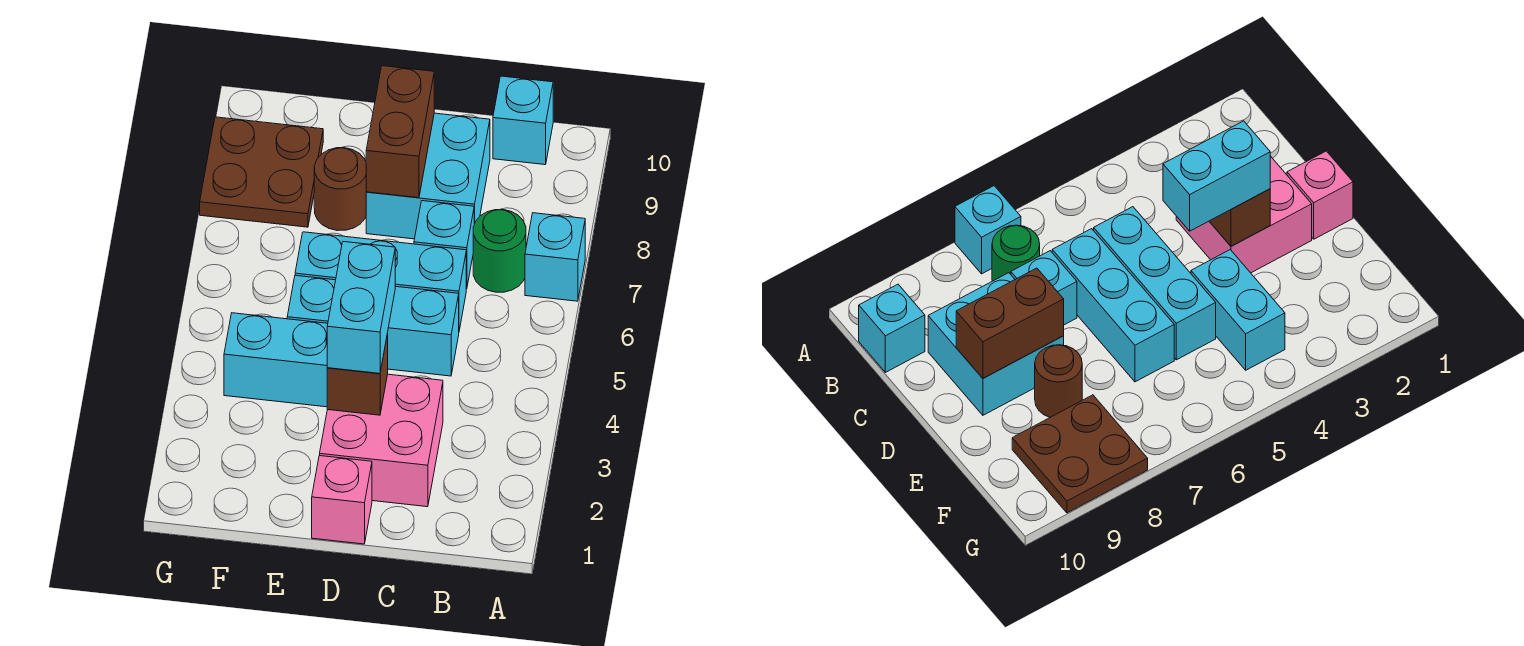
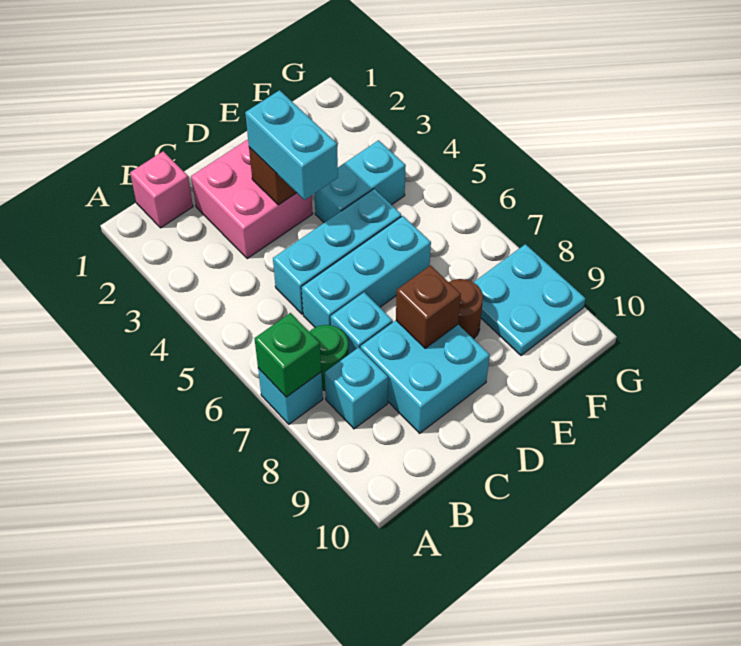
none -> green brick A7 level 2
cyan brick B10 level 1 -> cyan brick B8 level 1
pink brick D1 level 1 -> pink brick B1 level 1
brown brick D8:D9 level 2 -> brown brick D8 level 2
brown plate F8:G9 level 1 -> cyan plate F8:G9 level 1

